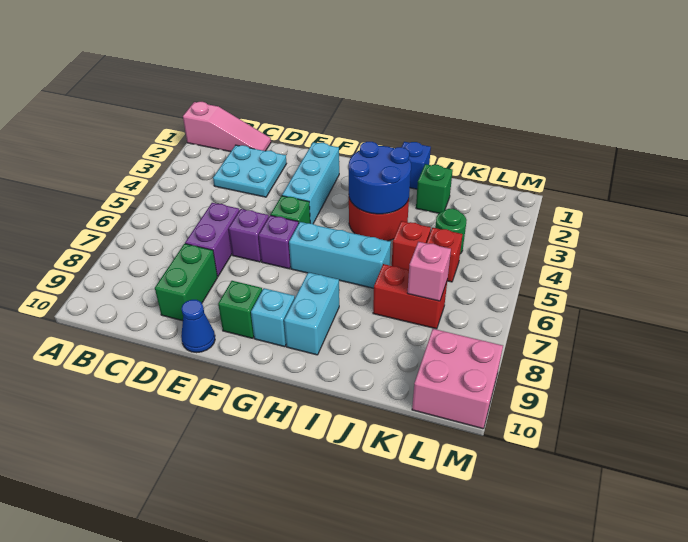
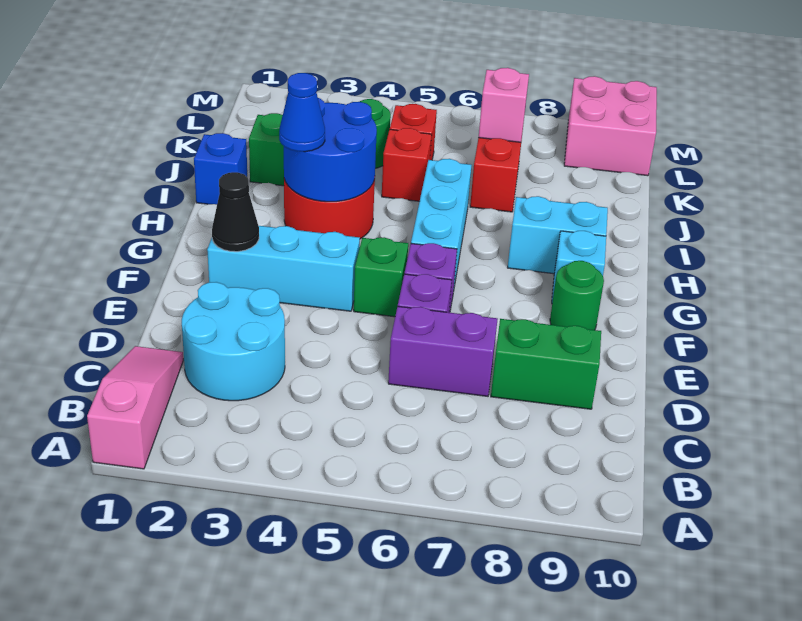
cyan plate C2:D3 level 1 -> cyan round brick C2:D3 level 1
blue cone E10 level 1 -> blue cone H3 level 3
none -> black cone F2 level 2
green brick F9 level 1 -> green round brick F9 level 1

